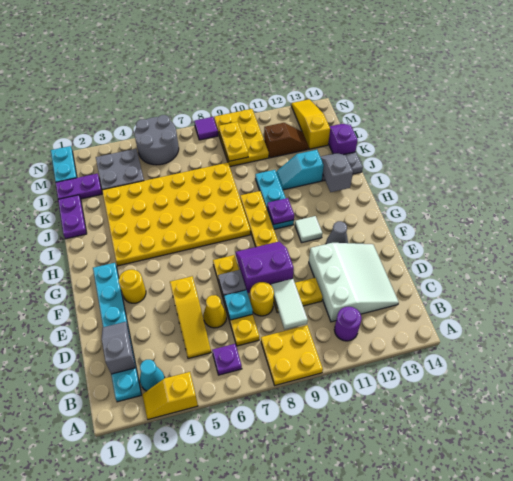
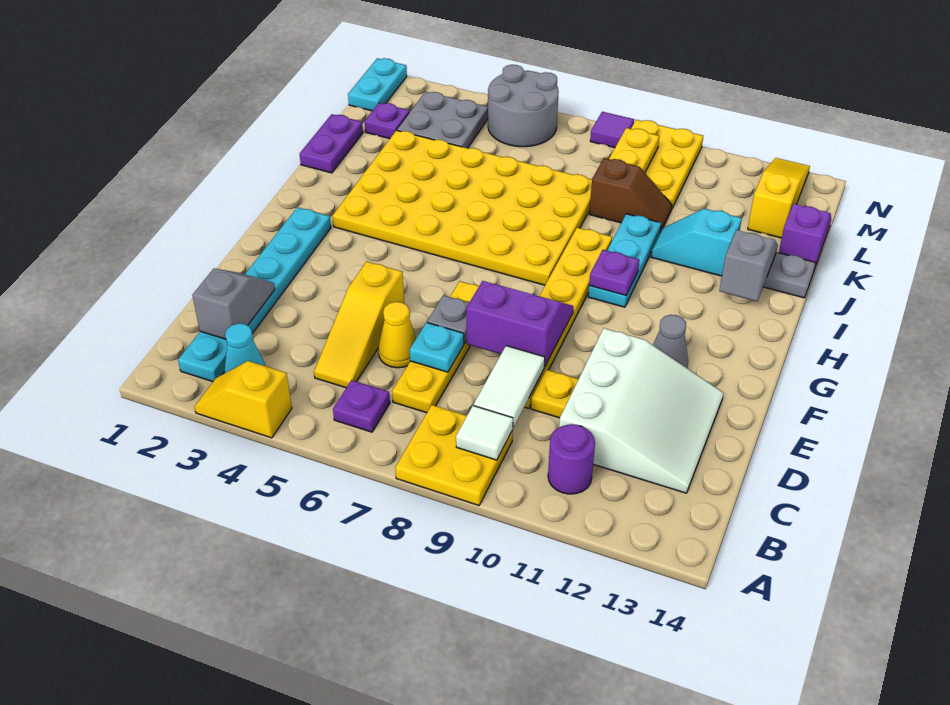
yellow round brick D8 level 1 -> none
yellow round brick F3 level 1 -> none
white tile G11 level 1 -> white tile B9 level 2
purple plate L1:L2 level 1 -> purple plate L2 level 1
brown slope L11:L12 level 1 top 11 -> brown slope K9:K10 level 1 top 9

